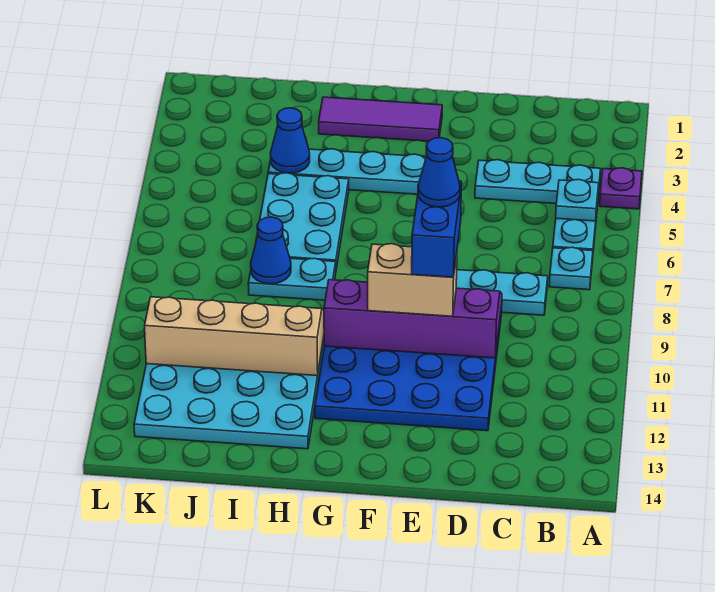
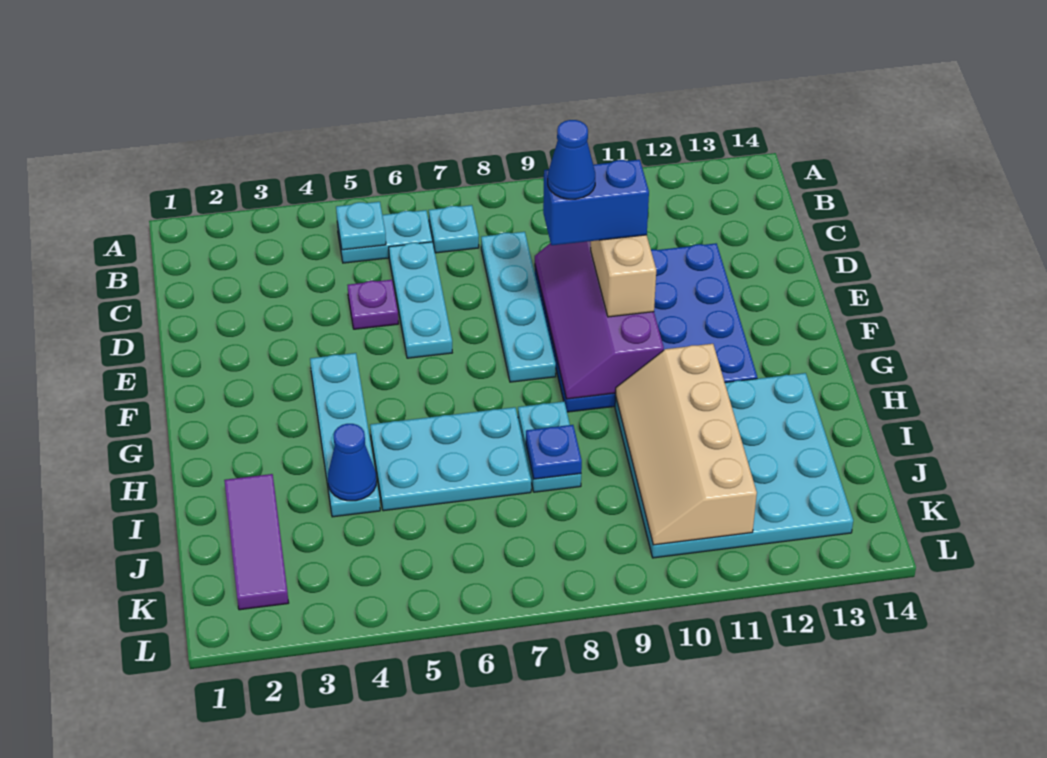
purple plate A4 level 1 -> purple plate D5 level 1
cyan plate B4:D4 level 1 -> cyan plate C6:E6 level 1
purple tile F2:H2 level 1 -> purple tile I2:K2 level 1
blue cone I8 level 2 -> blue plate I8 level 2

